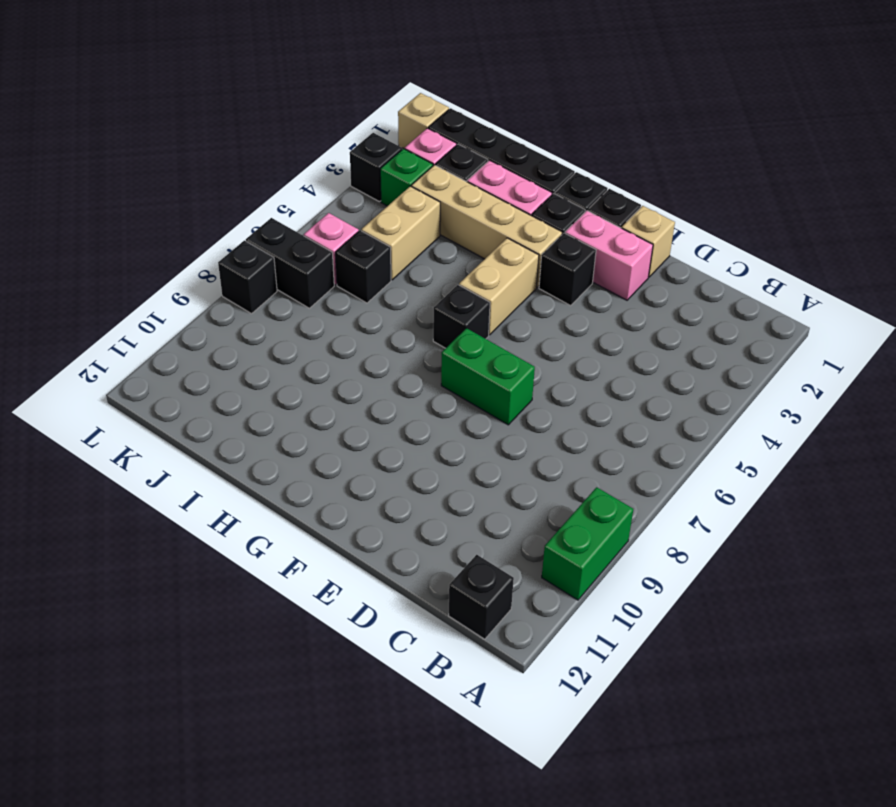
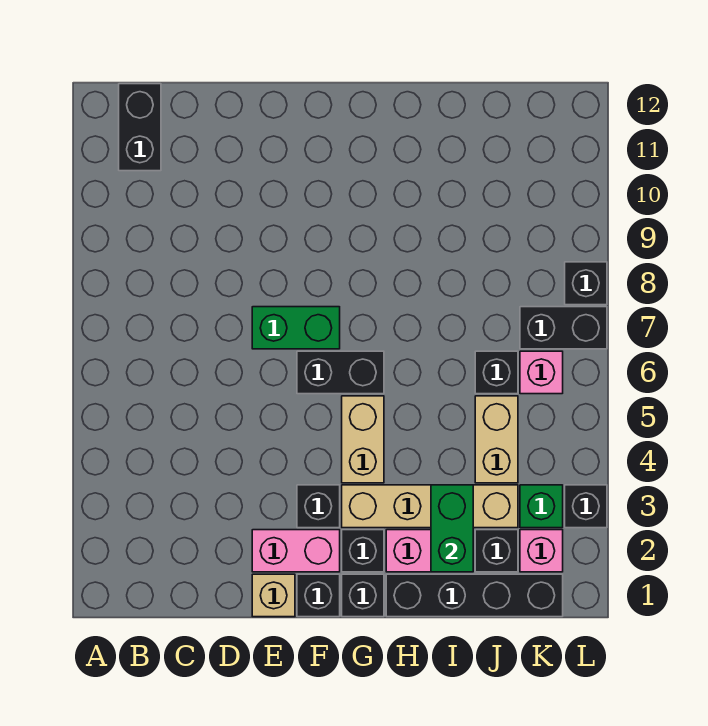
green brick A9:A10 level 1 -> green brick I2:I3 level 2
black brick B12 level 1 -> black brick B11:B12 level 1
black brick G6 level 1 -> black brick F6:G6 level 1
tan brick L1 level 1 -> none

